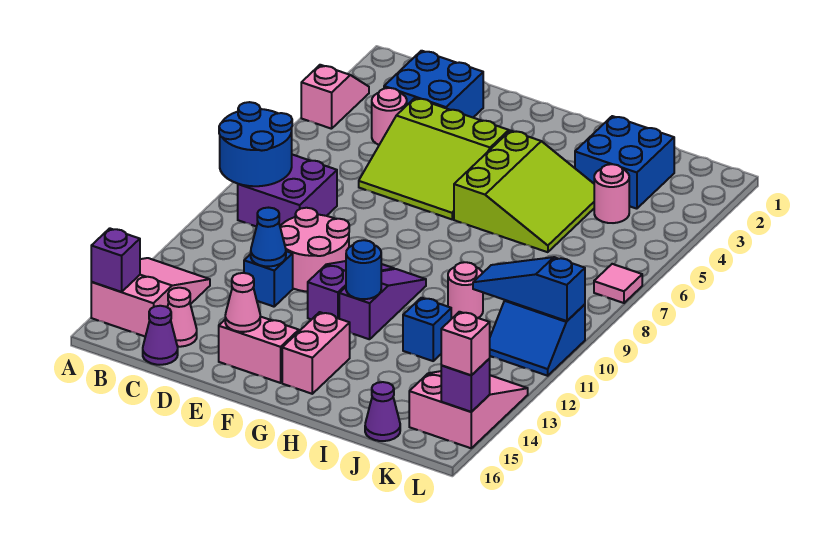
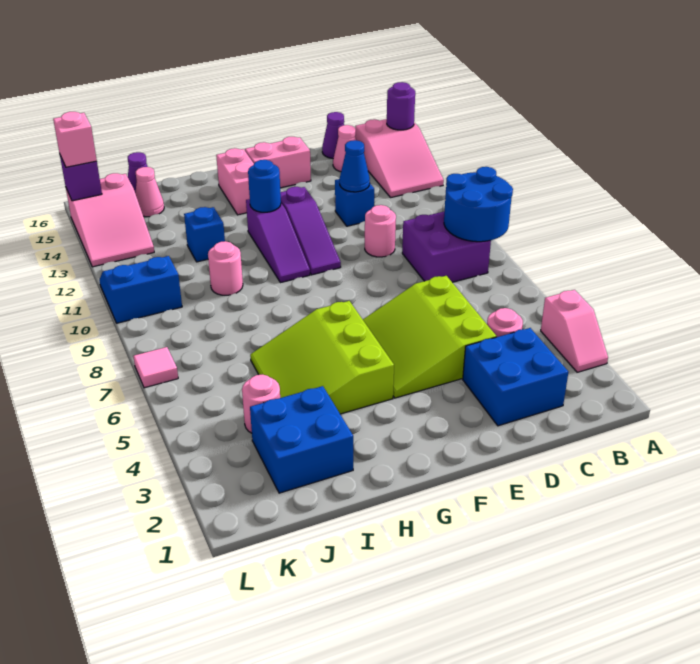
purple brick A15 level 2 -> purple round brick A15 level 2
lime slope D4:F6 level 1 top 4 -> lime slope D4:F6 level 1 top D
pink round brick D10:E11 level 1 -> pink round brick D10 level 1
pink cone E15 level 2 -> pink cone J15 level 1
blue slope J10:L10 level 2 top L -> none

